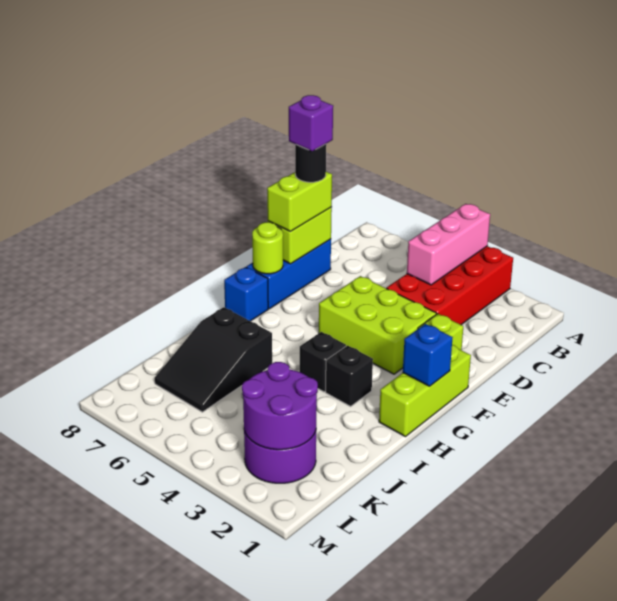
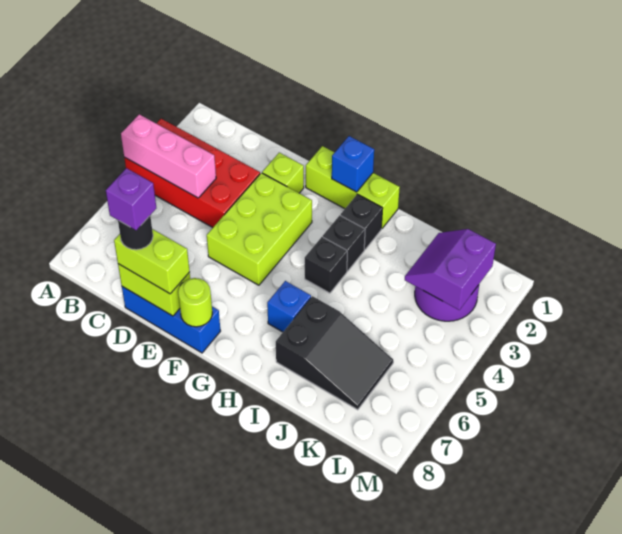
blue brick G8 level 1 -> blue brick H6 level 1
none -> black brick H2 level 1
purple round brick K2:L3 level 2 -> purple slope K2:L3 level 2 top L

